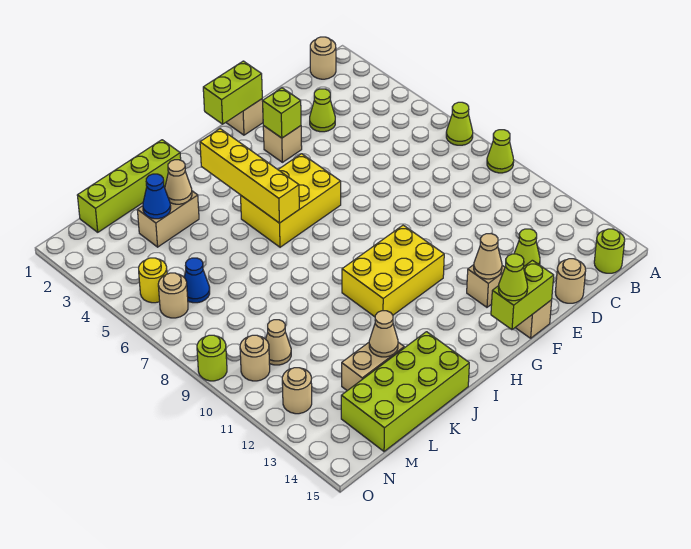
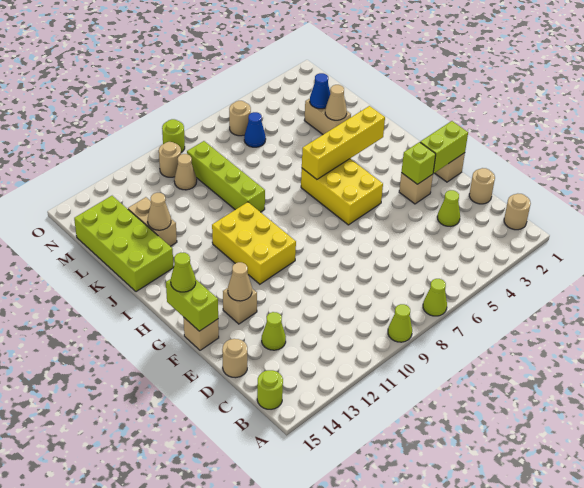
lime brick F1:G1 level 2 -> lime brick F1:F2 level 2
lime brick J1:M1 level 1 -> lime brick J9:M9 level 1
yellow round brick N5 level 1 -> none
tan round brick N12 level 1 -> tan round brick D1 level 1

